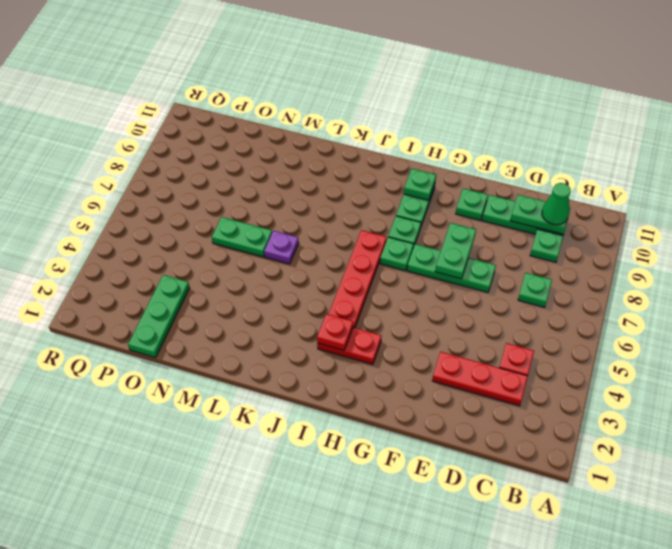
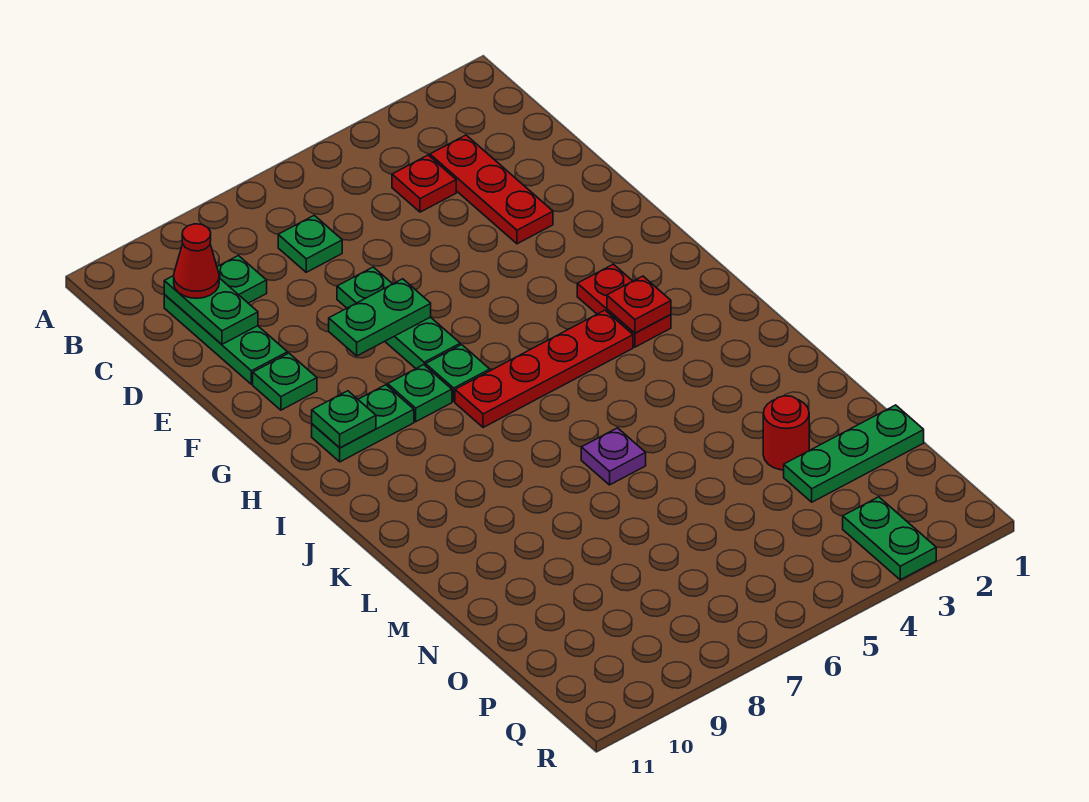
green cone C10 level 3 -> red cone C10 level 3
green plate M6:N6 level 1 -> green plate Q3:R3 level 1
none -> red round brick N3 level 1

